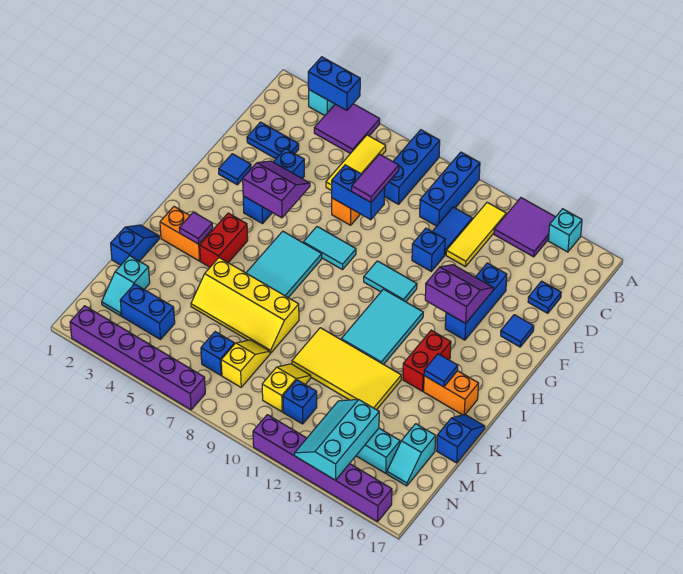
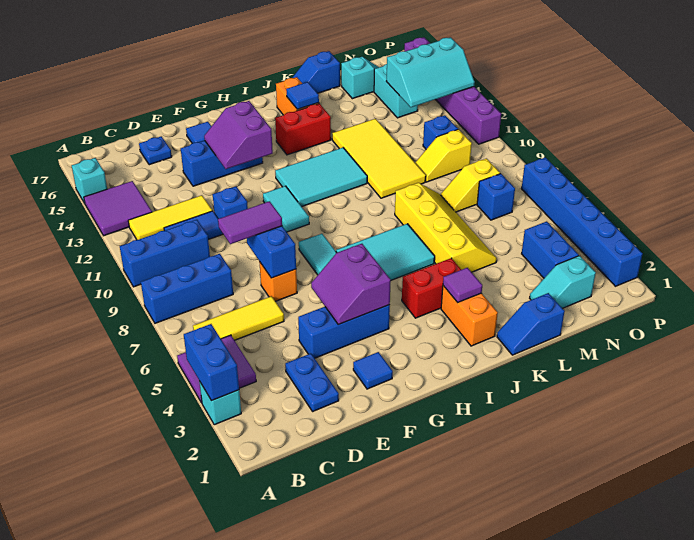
cyan slope M2:N2 level 1 top M -> cyan slope M2:N2 level 1 top N
purple brick P2:P7 level 1 -> blue brick P2:P7 level 1

